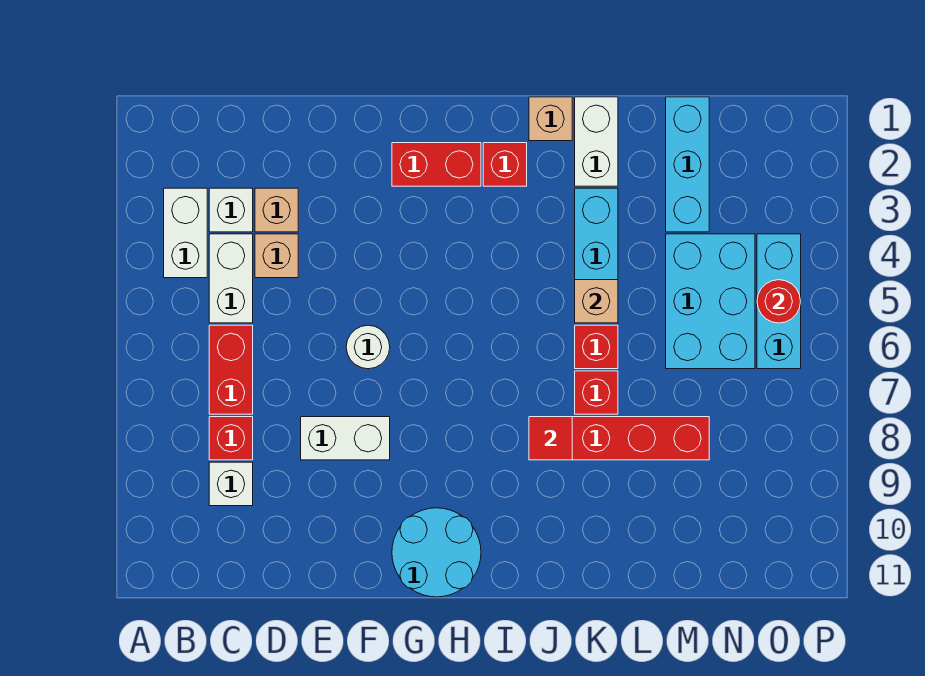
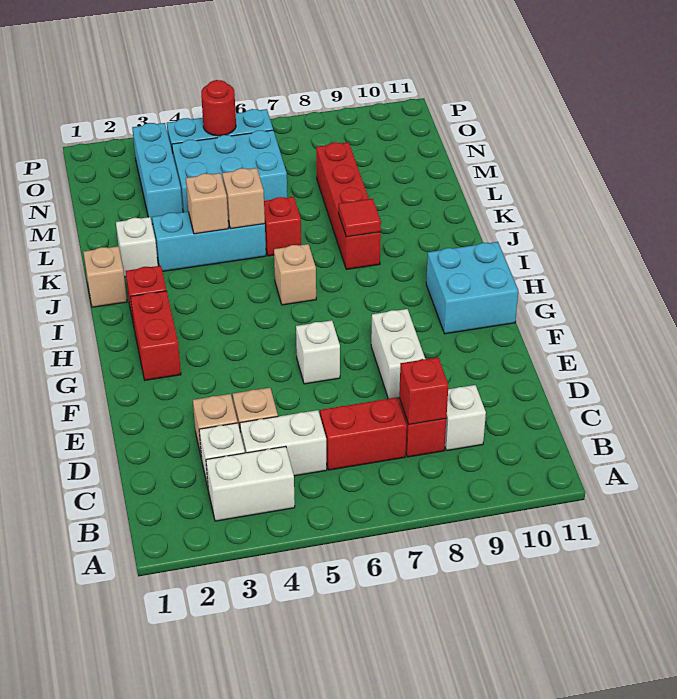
white round brick F6 level 1 -> white brick F6 level 1
cyan round brick G10:H11 level 1 -> cyan brick G10:H11 level 1
none -> tan brick I6 level 1
white brick K1:K2 level 1 -> white brick K2 level 1
none -> tan brick K4 level 2
red brick K7 level 1 -> red brick C8 level 2
cyan brick M1:M3 level 1 -> cyan brick M3:O3 level 1

